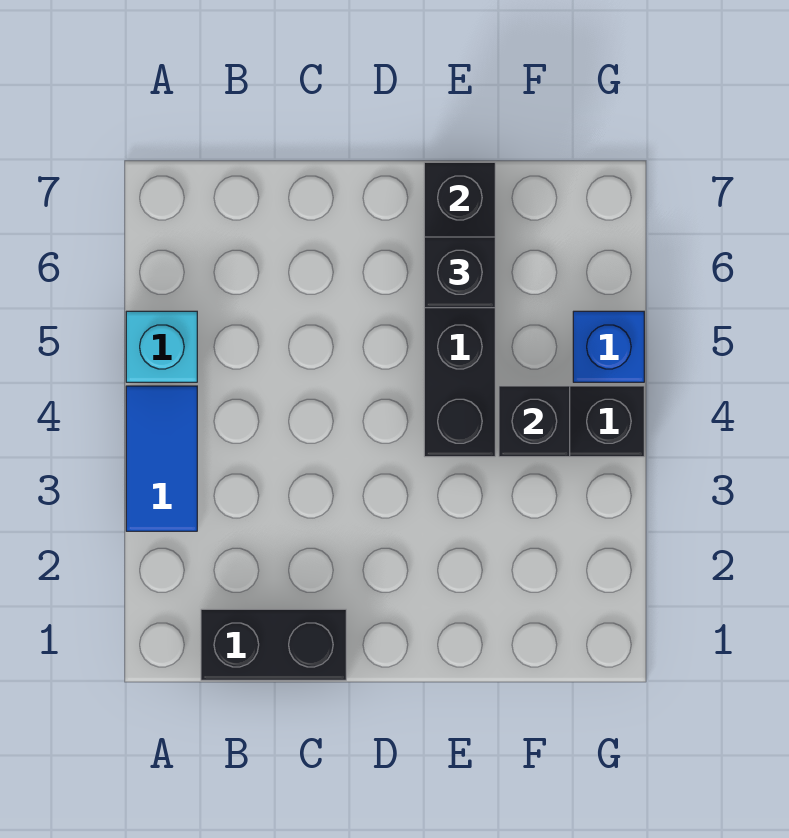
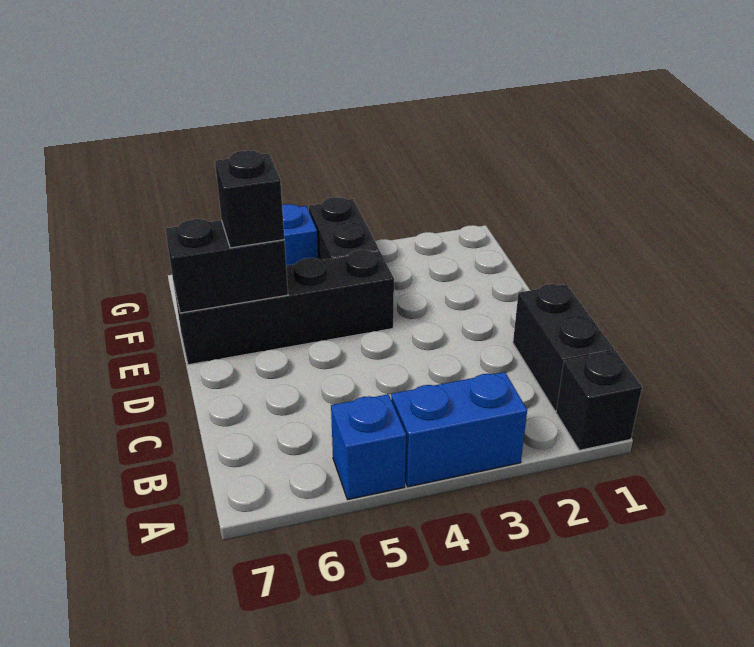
blue tile A3:A4 level 1 -> blue brick A3:A4 level 1
cyan brick A5 level 1 -> blue brick A5 level 1
black brick F4 level 2 -> black brick A1 level 1

